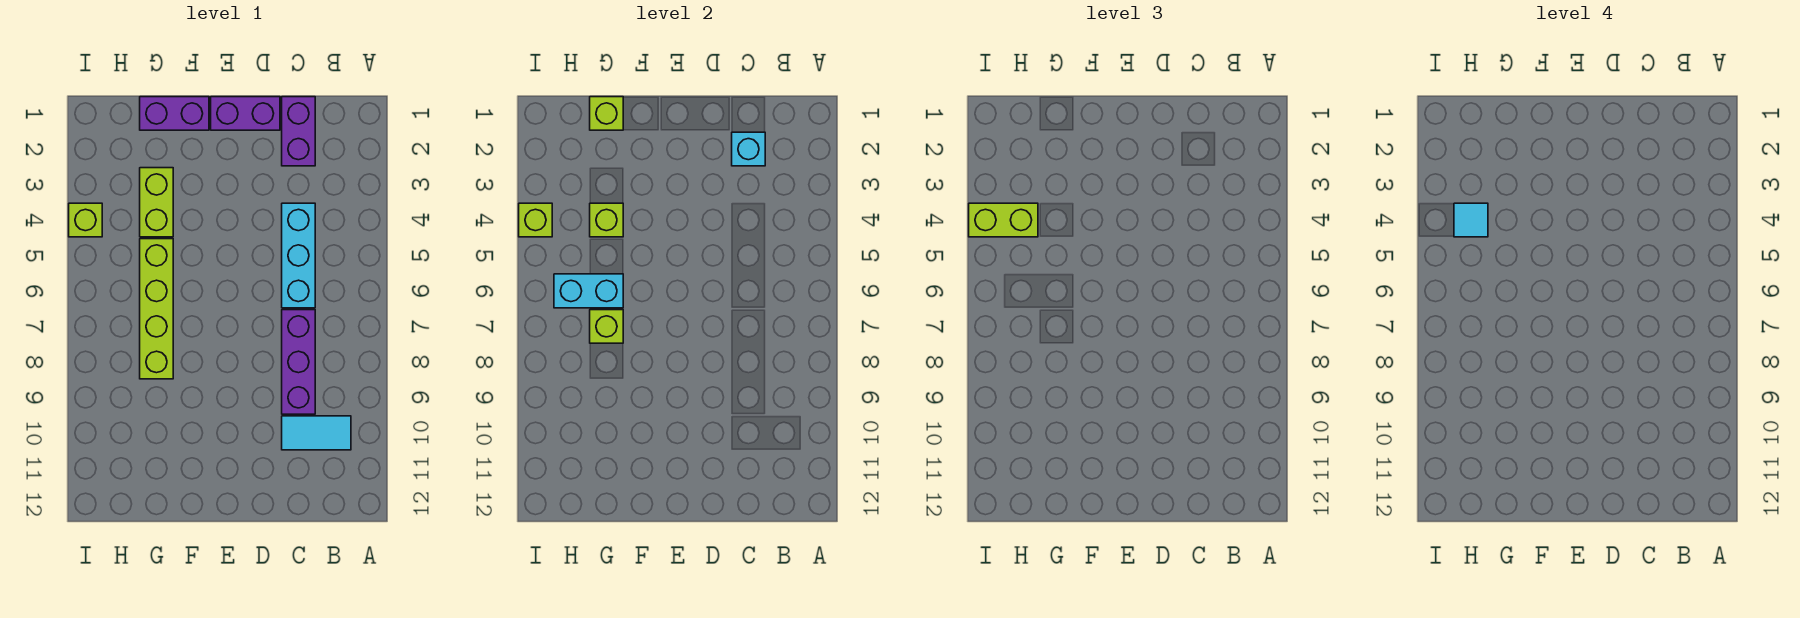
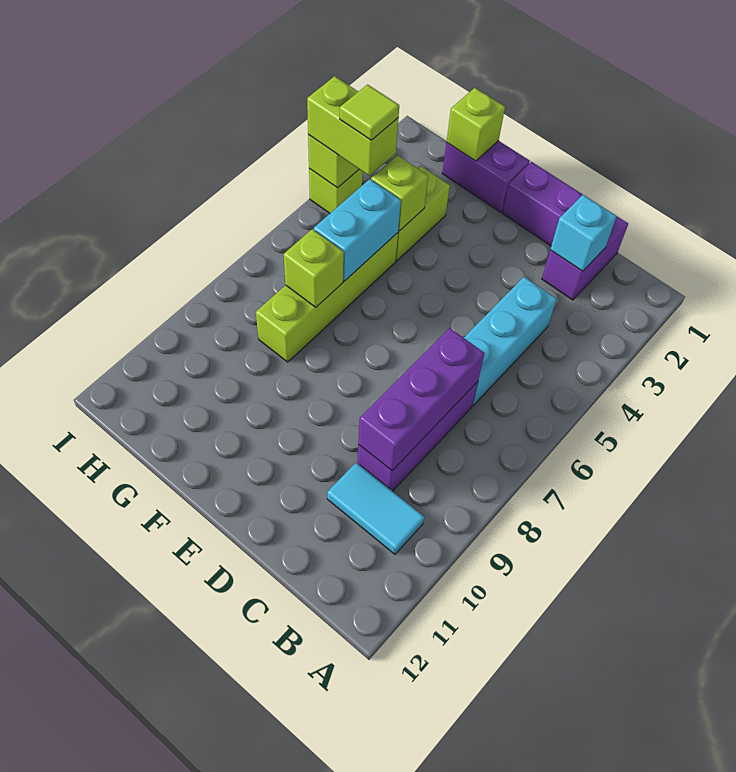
none -> purple brick C7:C9 level 2
cyan brick G6:H6 level 2 -> cyan brick G5:G6 level 2
cyan tile H4 level 4 -> lime tile H4 level 4

